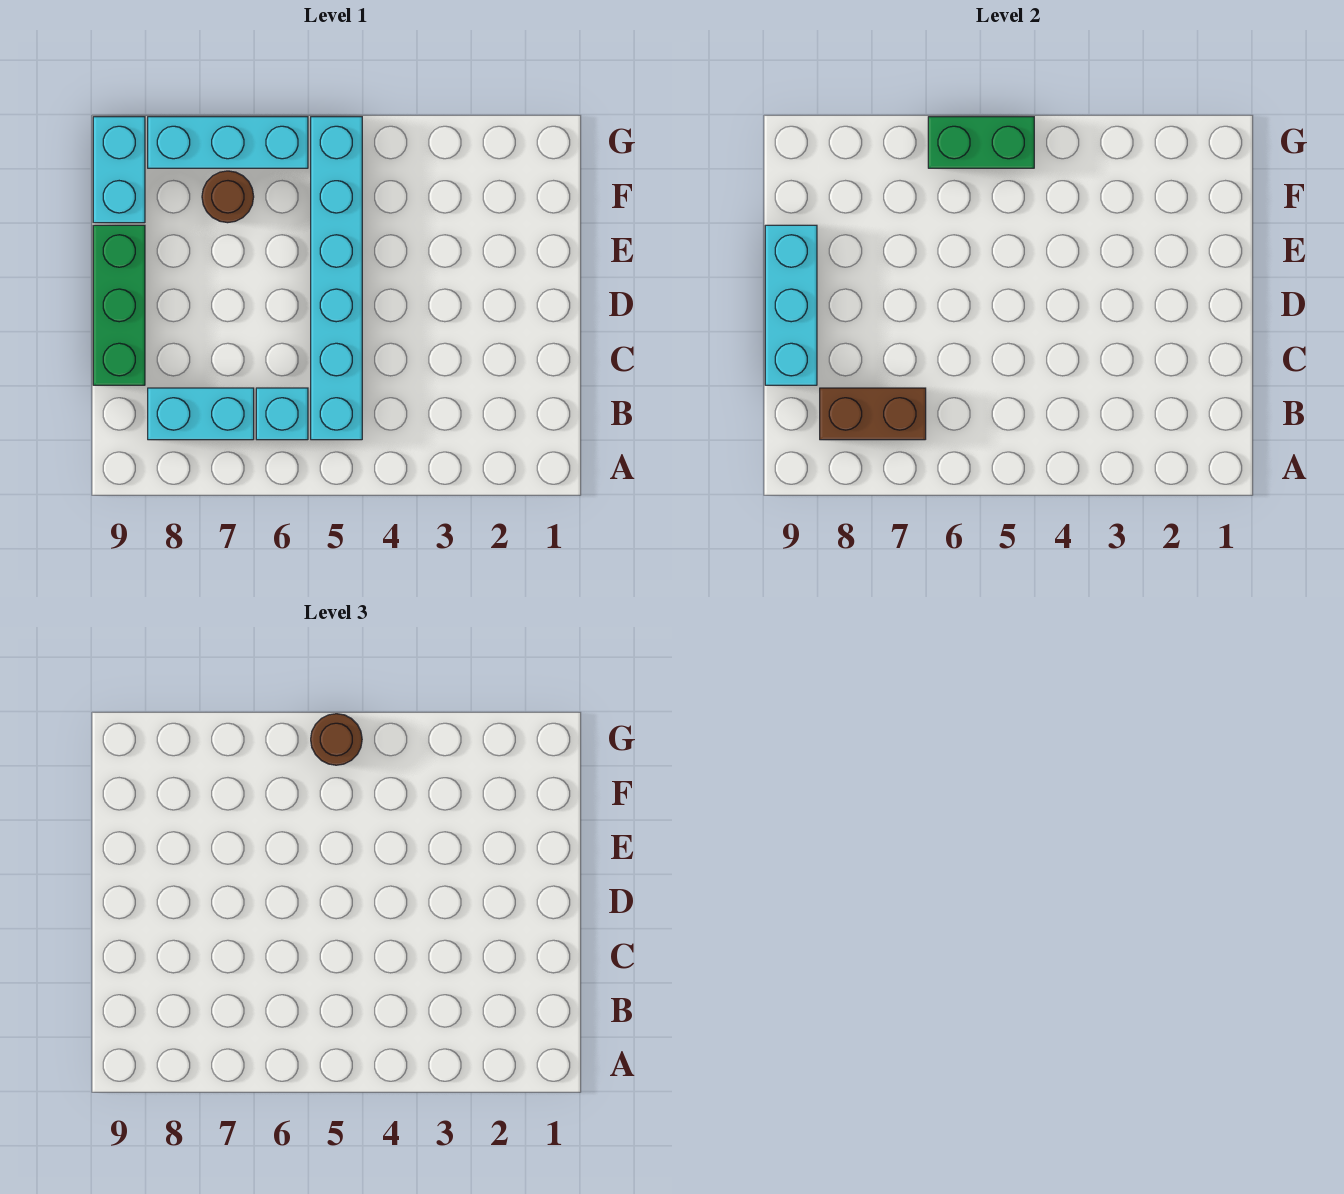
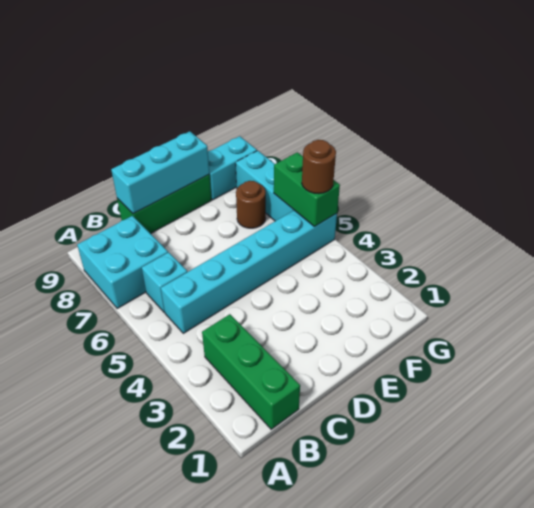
none -> green brick B1:B3 level 1
cyan brick B7:B8 level 1 -> cyan brick A7:B8 level 1
brown brick B7:B8 level 2 -> none

